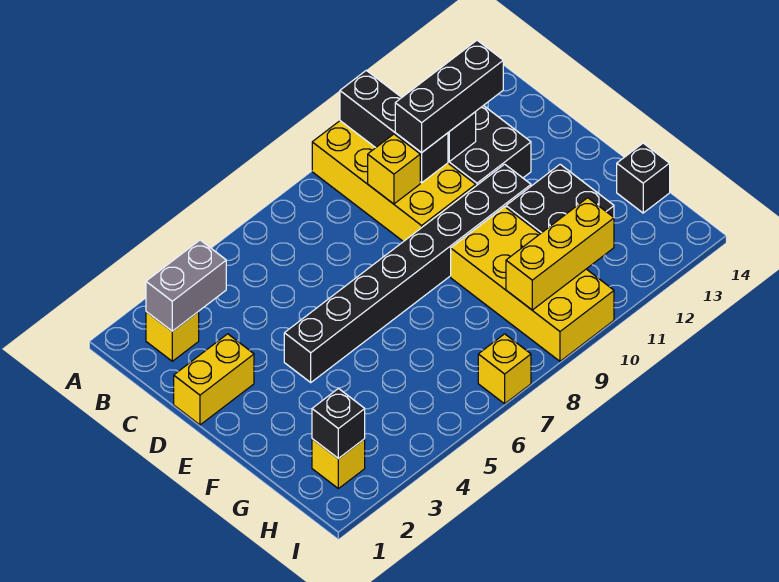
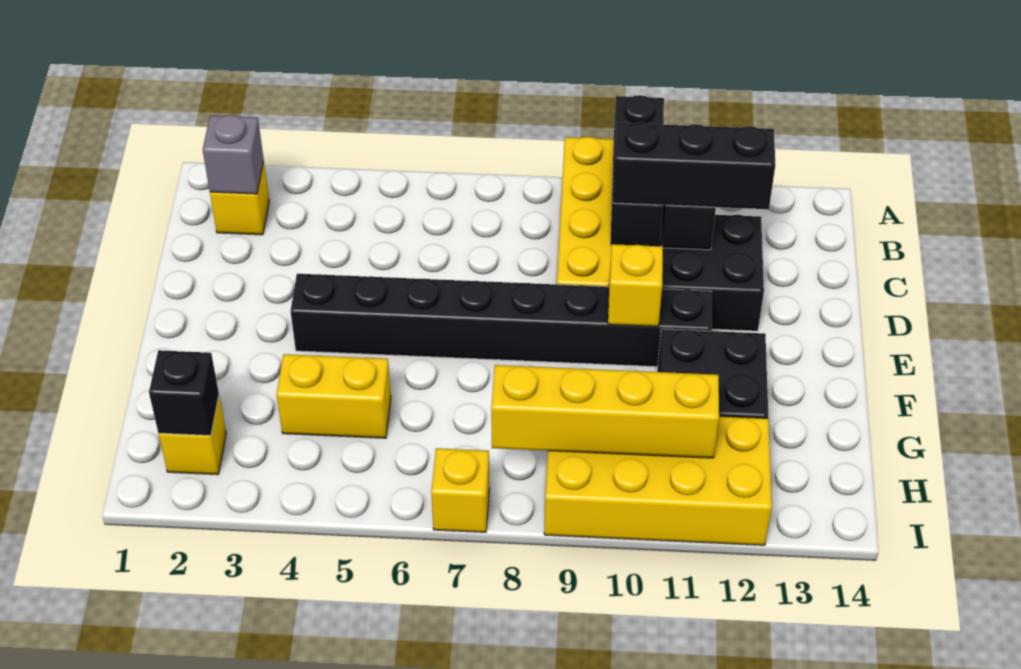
grey brick B2:B3 level 2 -> grey brick B2 level 2
yellow brick C9 level 2 -> yellow brick E10 level 2
yellow brick D1:D2 level 1 -> yellow brick G4:G5 level 1
yellow brick F9:I10 level 1 -> yellow brick H9:I12 level 1
black brick G14 level 1 -> none
yellow brick H9:H11 level 2 -> yellow brick H8:H11 level 2

